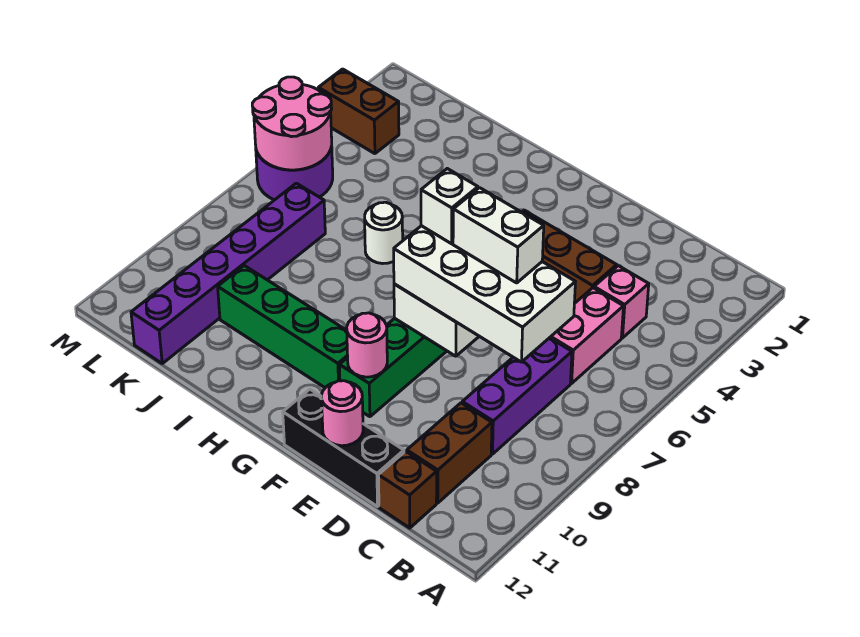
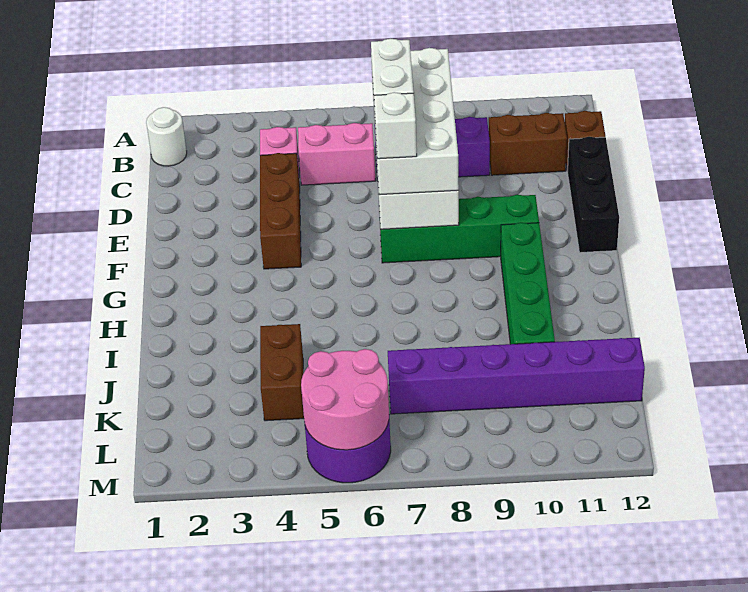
pink round brick E12 level 2 -> none
pink round brick F10 level 2 -> none
white round brick I6 level 1 -> white round brick B1 level 1
brown brick L3:M3 level 1 -> brown brick J4:K4 level 1

